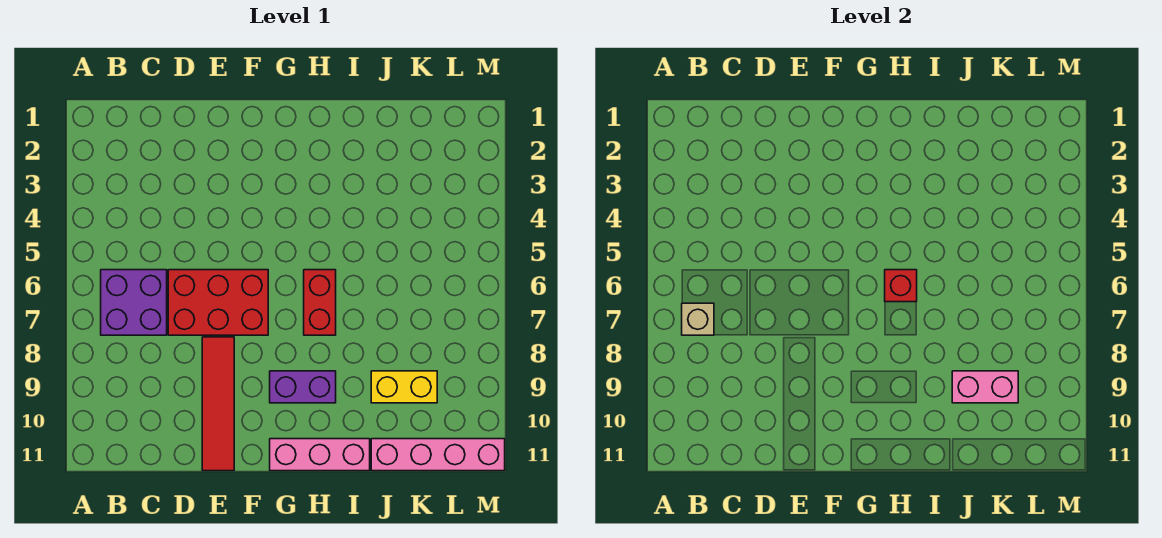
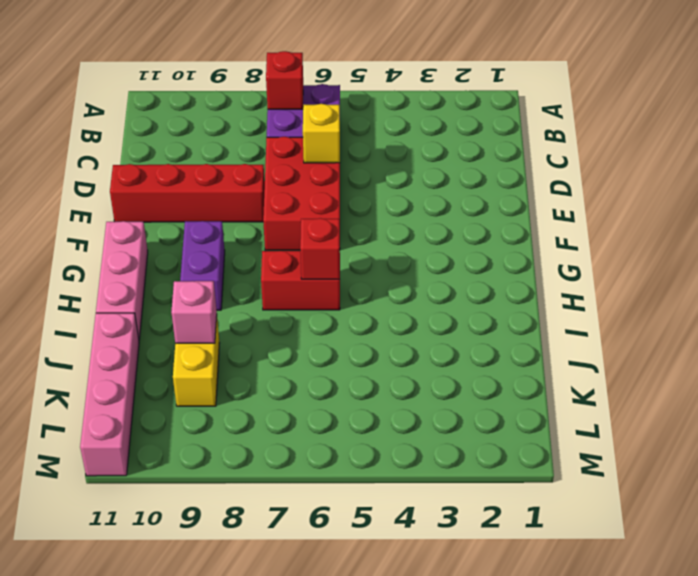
tan brick B7 level 2 -> red brick B7 level 2
none -> yellow brick D6 level 2
red tile E8:E11 level 1 -> red brick E8:E11 level 1
pink brick J9:K9 level 2 -> pink brick J9 level 2

